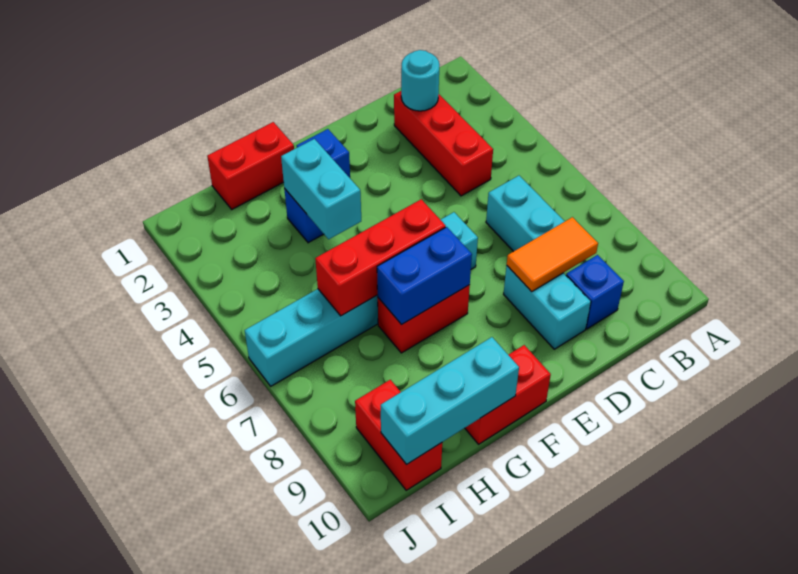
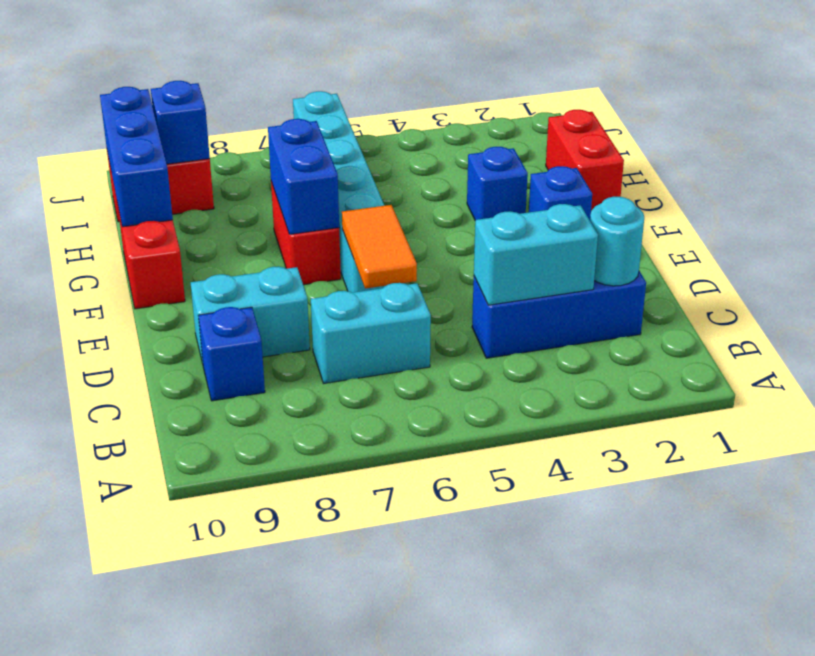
red brick C2:C4 level 1 -> blue brick C2:C4 level 1
orange tile C8:D8 level 2 -> orange tile D6:E6 level 2
red brick F6:H6 level 2 -> none
cyan brick G3:G4 level 2 -> cyan brick C3:C4 level 2
cyan brick G10:I10 level 2 -> blue brick G10:I10 level 2
none -> blue brick I9 level 2

